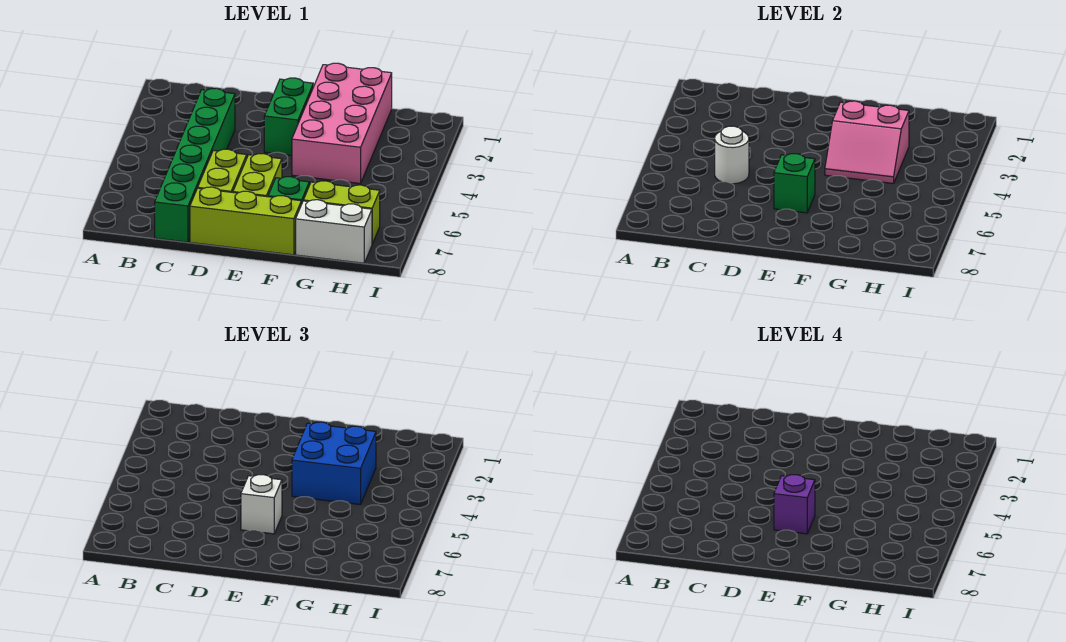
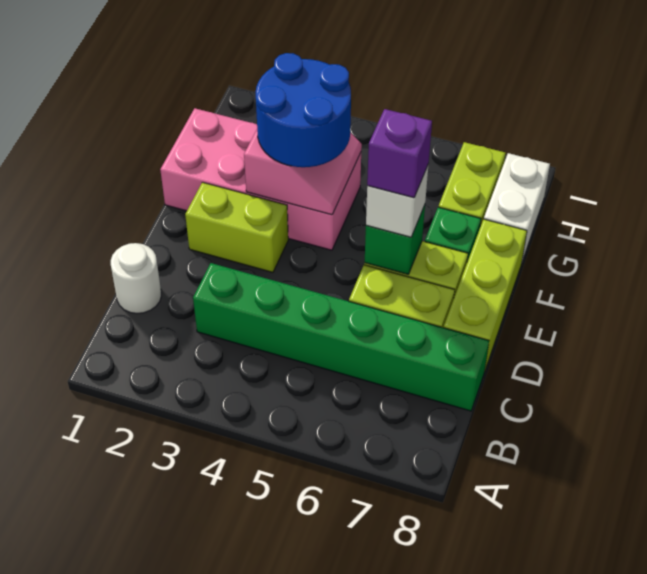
white round brick C5 level 2 -> white round brick C1 level 1
green brick E2:E3 level 1 -> lime brick E2:E3 level 1
blue brick F3:G4 level 3 -> blue round brick F3:G4 level 3

